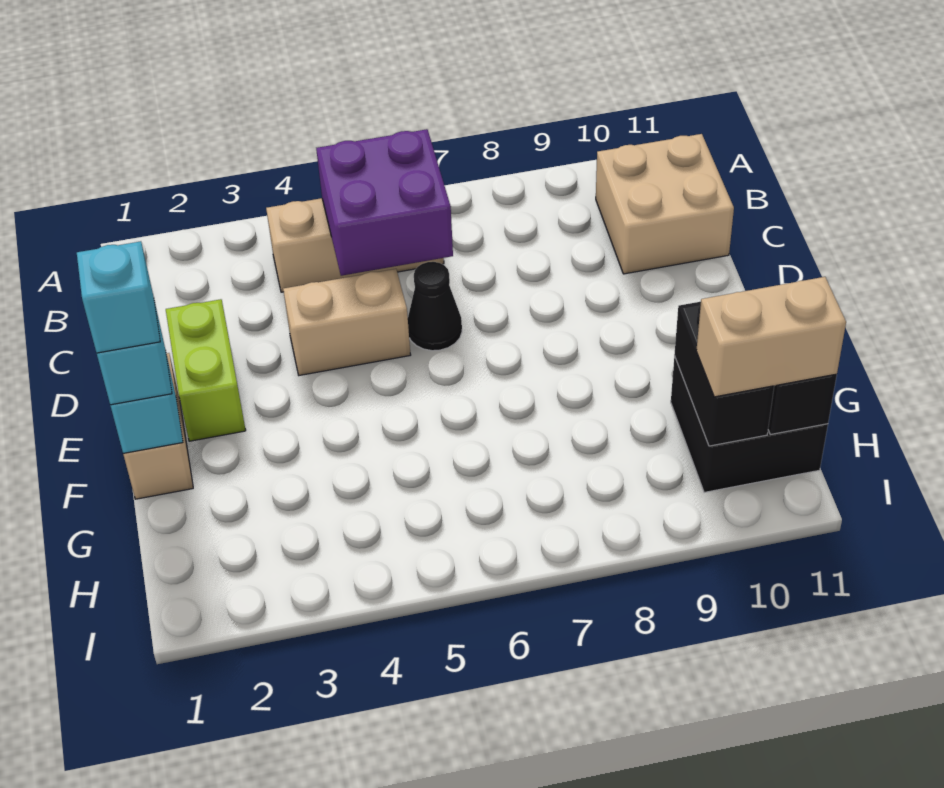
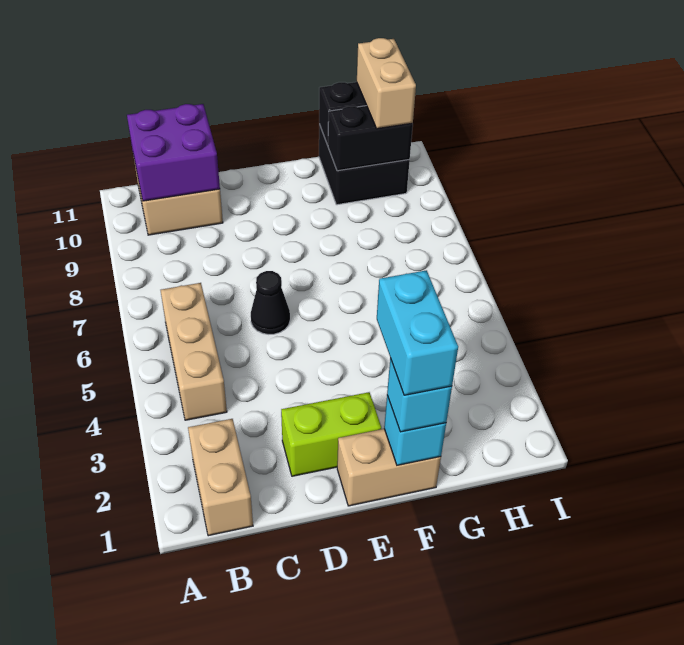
purple brick B5:C6 level 2 -> purple brick B10:C11 level 2
tan brick D4:D5 level 1 -> tan brick B1:B2 level 1
cyan brick F1 level 4 -> cyan brick F1:F2 level 4

